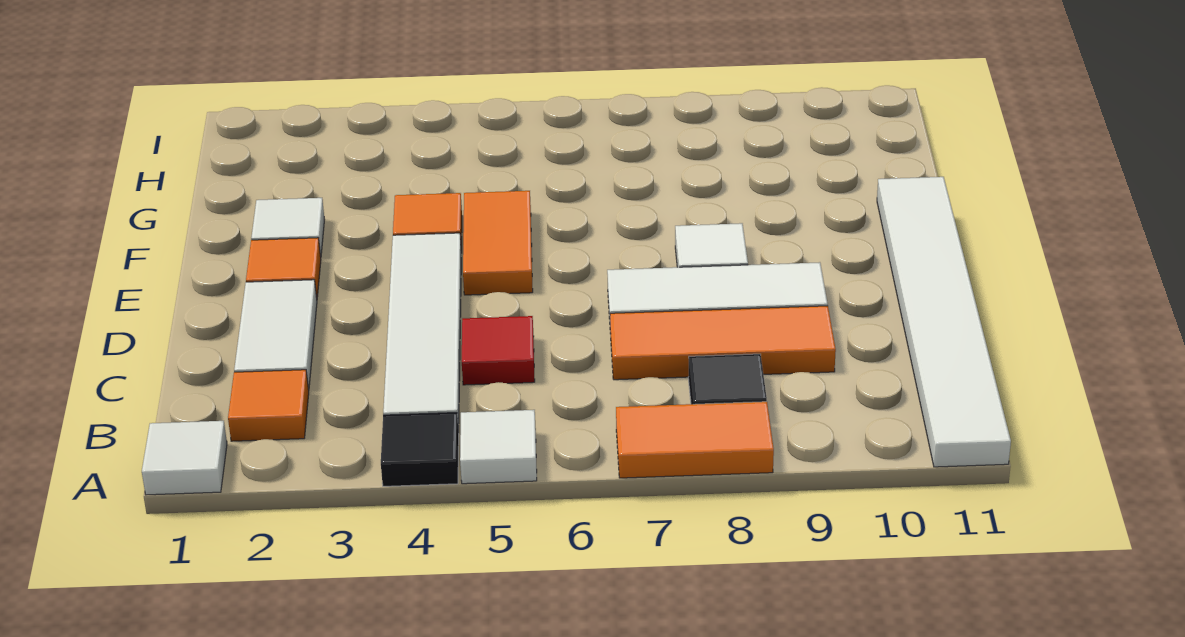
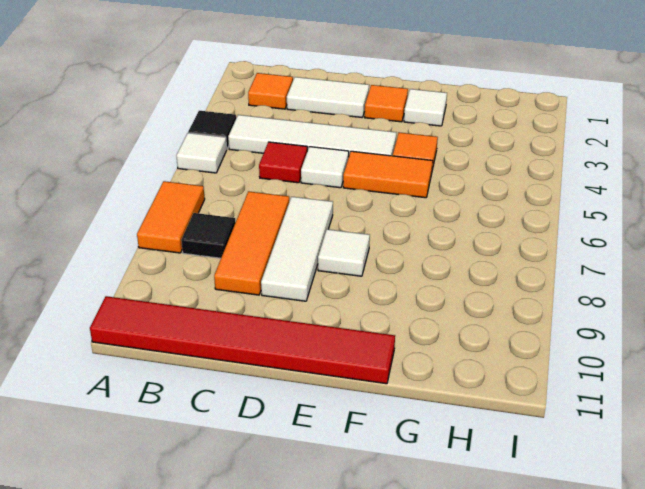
white tile A1 level 1 -> white tile D5 level 1
white tile A11:F11 level 1 -> red tile A11:F11 level 1

